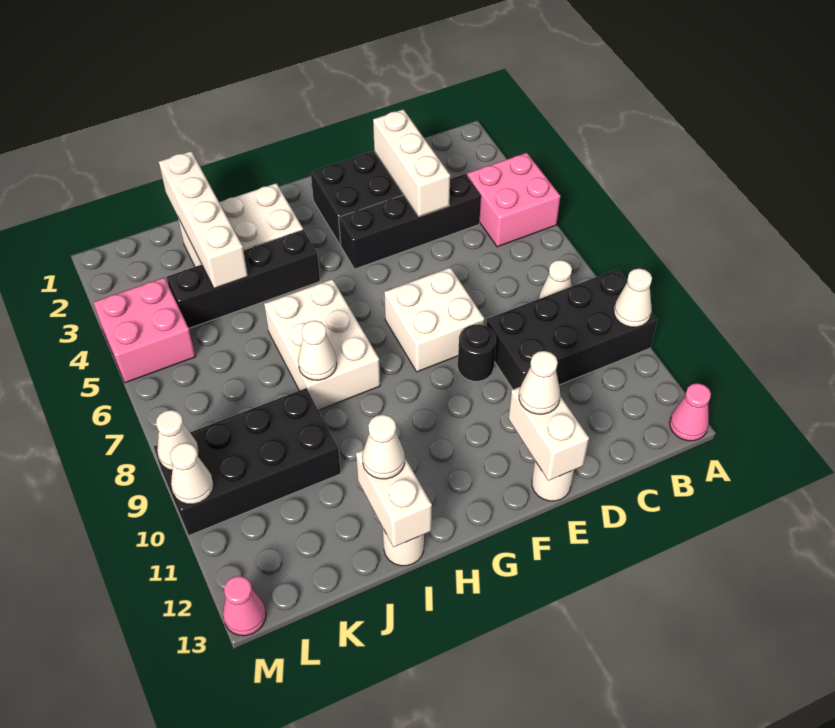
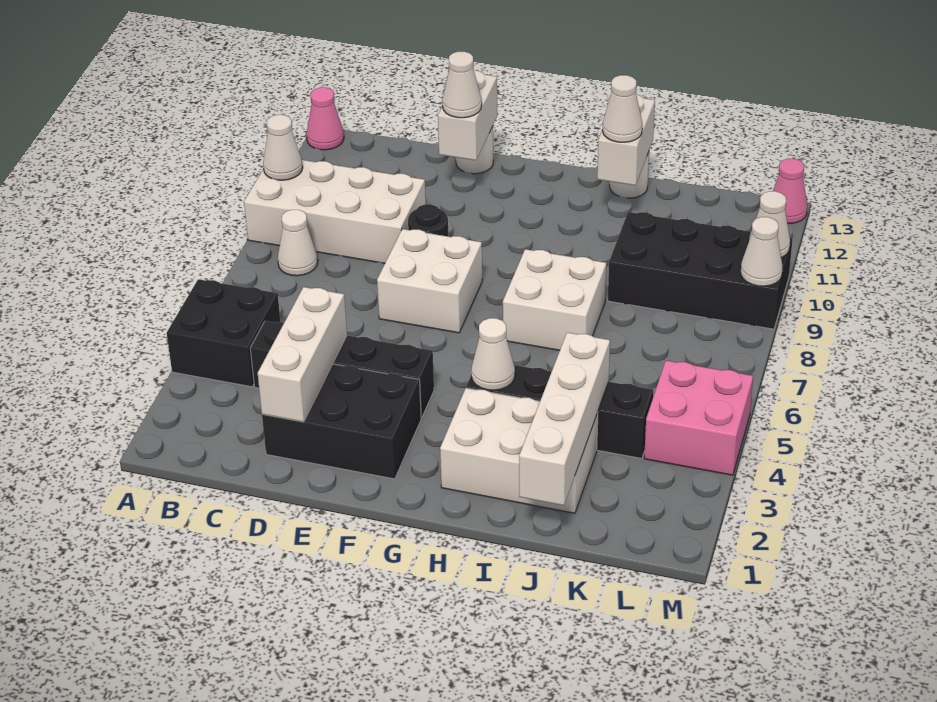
pink brick A4:B5 level 1 -> black brick A4:B5 level 1
black brick A9:D10 level 1 -> white brick A9:D10 level 1
white brick H6:I8 level 1 -> white brick H7:I8 level 1
white cone I8 level 2 -> white cone H4 level 2

